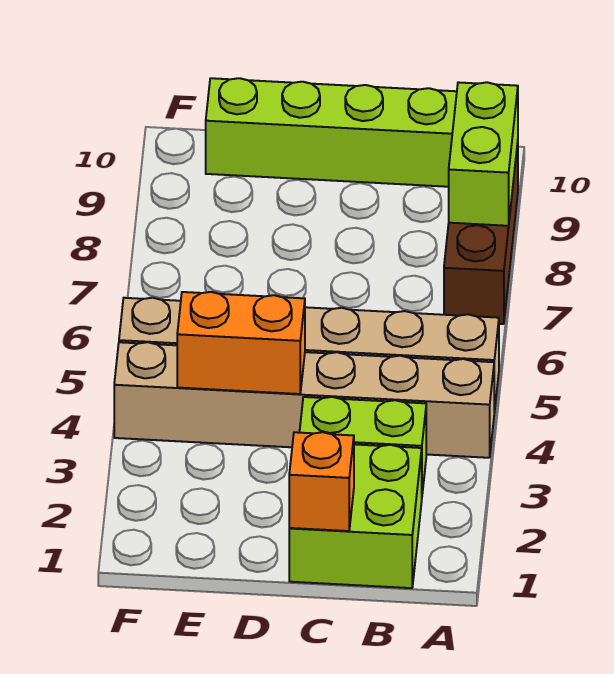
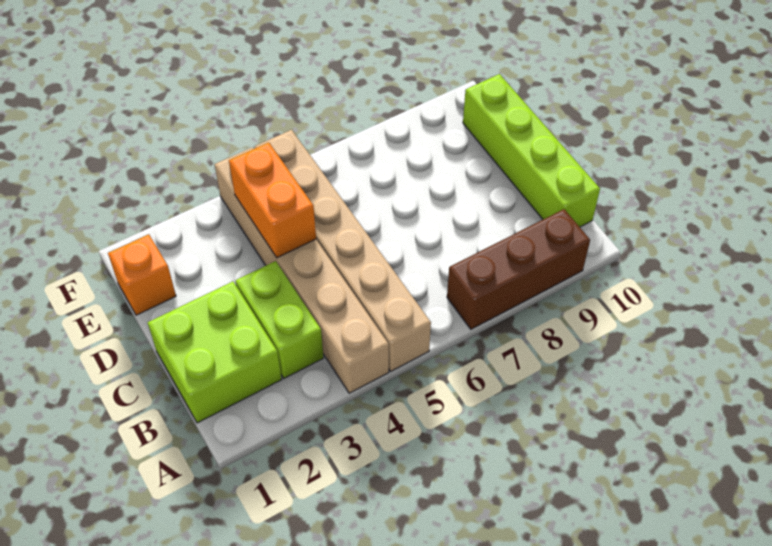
lime brick A8:A9 level 2 -> none
orange brick C1 level 2 -> orange brick E1 level 1

